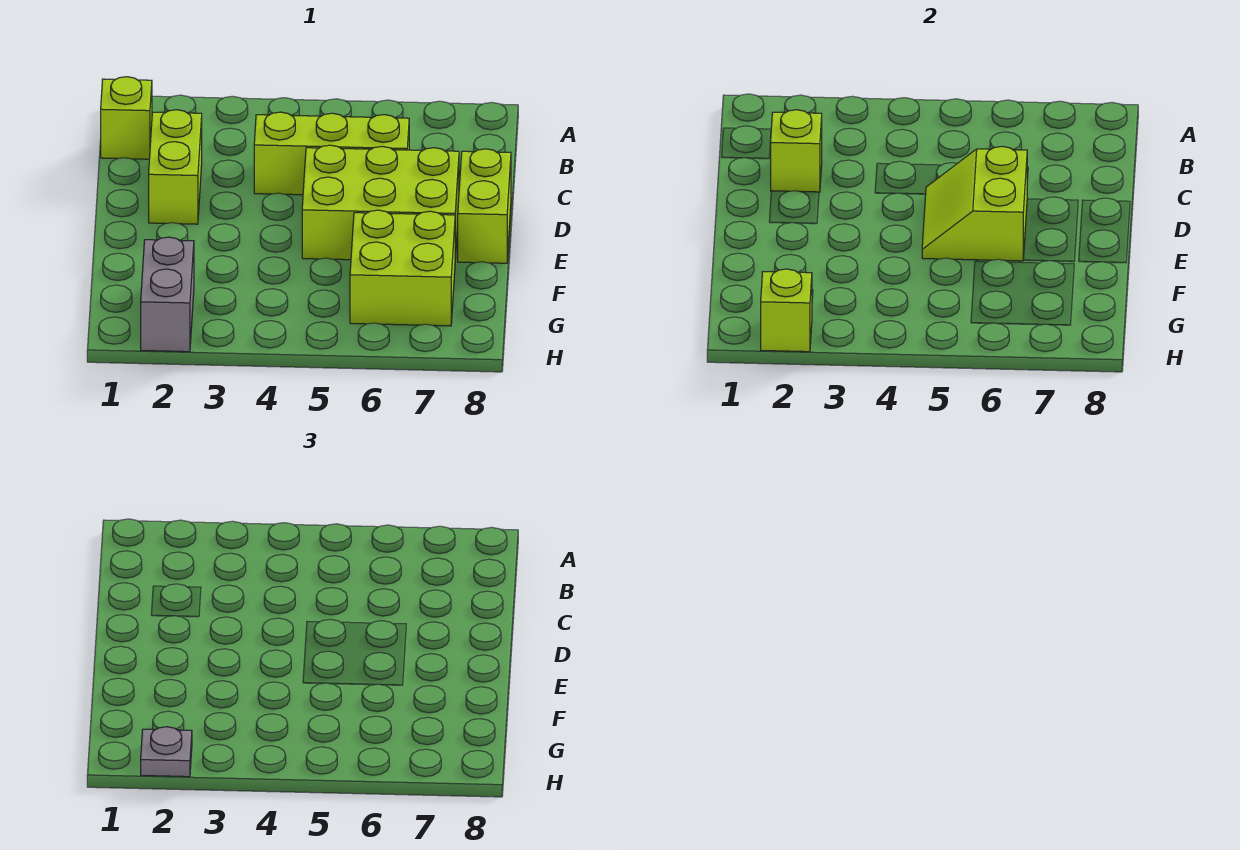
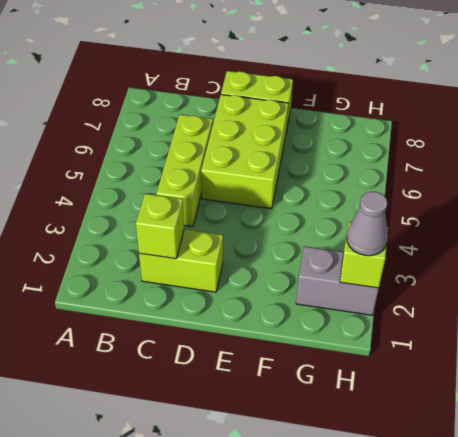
lime brick B1 level 1 -> none
lime slope D5:E6 level 2 top 6 -> none
lime brick F6:G7 level 1 -> none
grey plate H2 level 3 -> grey cone H2 level 3

